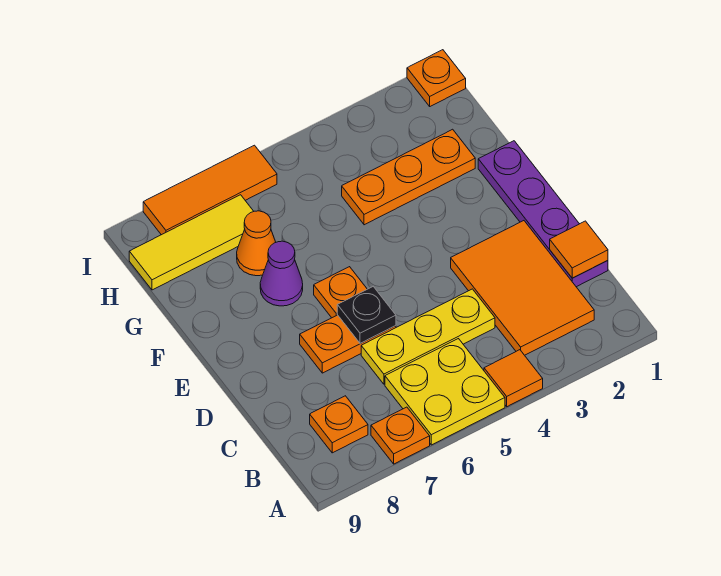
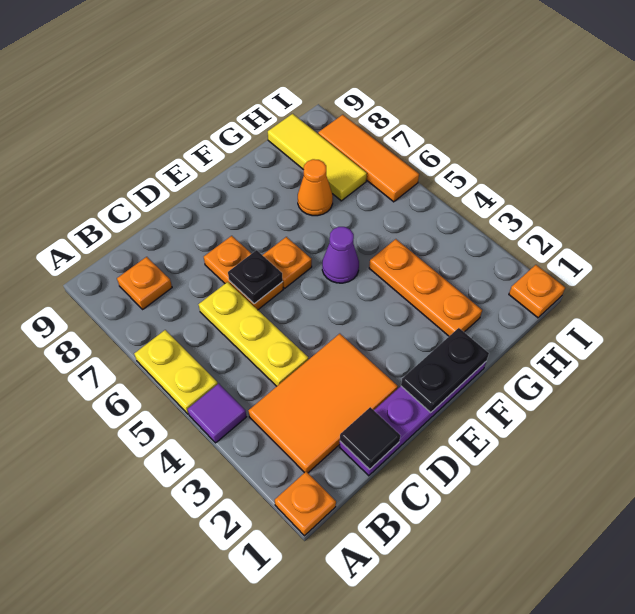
orange tile A4 level 1 -> purple tile A4 level 1
yellow plate A5:B6 level 1 -> yellow plate A5:A6 level 1
orange plate A7 level 1 -> orange plate A1 level 1
orange tile C1 level 2 -> black tile C1 level 2
none -> black plate E1:F1 level 2
purple cone F7 level 1 -> purple cone F5 level 1

